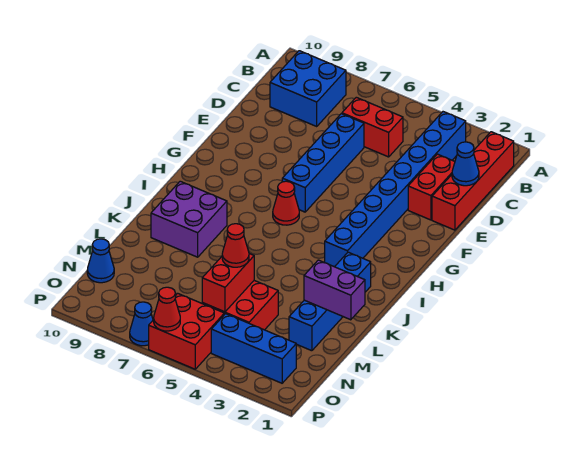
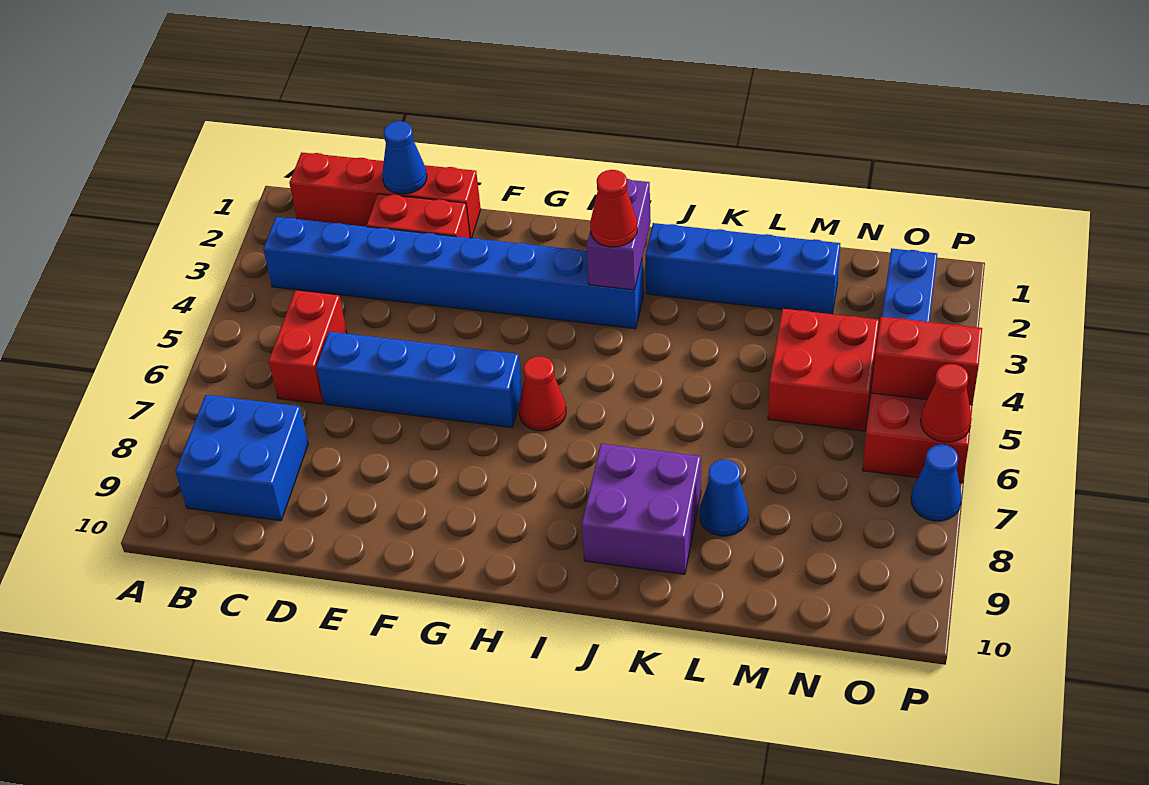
purple brick L1:L2 level 2 -> purple brick I2:I3 level 2
red brick M5:N5 level 2 -> red brick O5:P5 level 2
red cone M5 level 3 -> red cone I3 level 3
blue cone N10 level 1 -> blue cone L8 level 1

